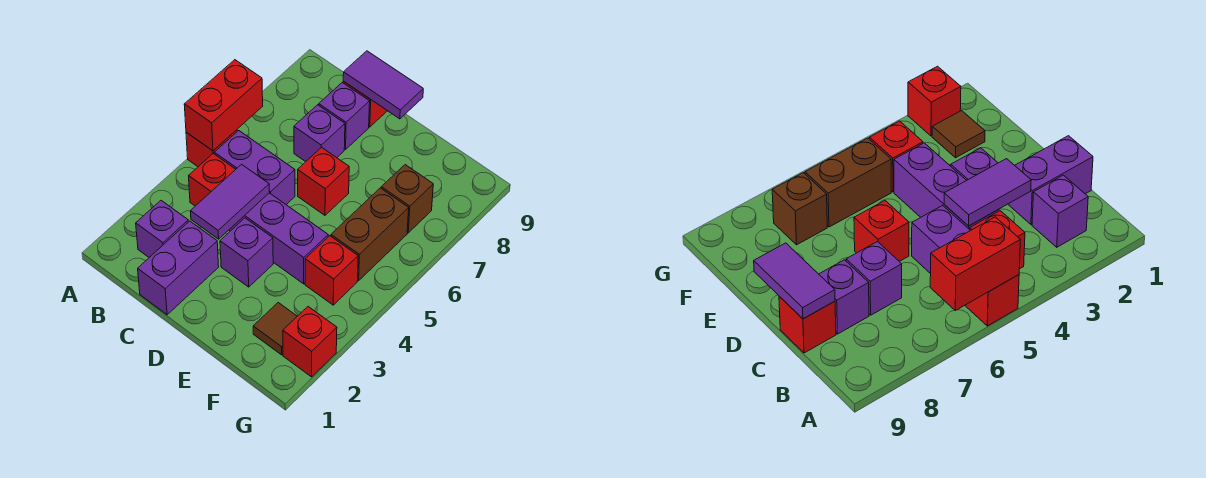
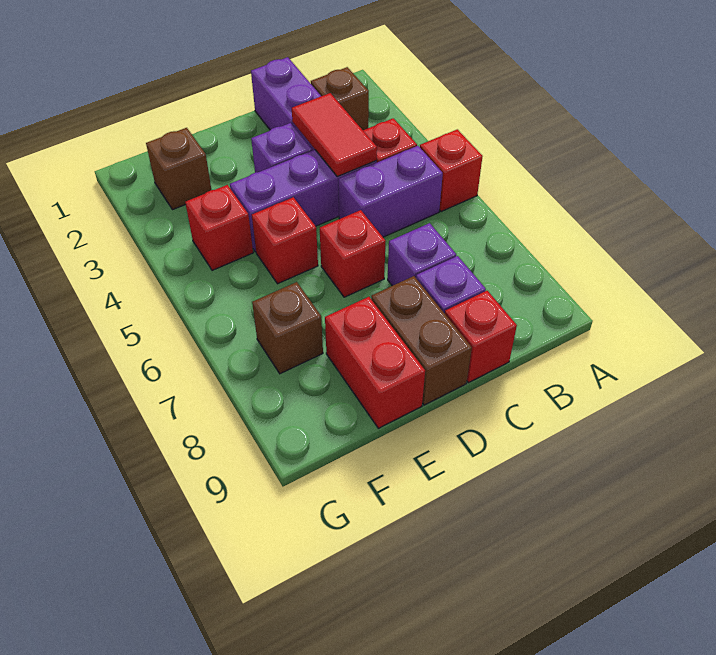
red brick A5:A6 level 2 -> red brick E8:E9 level 1
purple brick B2 level 1 -> brown brick B2 level 1
purple tile C3:C4 level 2 -> red tile C3:C4 level 2
purple tile C9:D9 level 2 -> none
brown tile F2 level 1 -> brown brick F2 level 1
brown brick F5:F6 level 1 -> brown brick D8:D9 level 1
red brick G2 level 1 -> red brick E5 level 1

